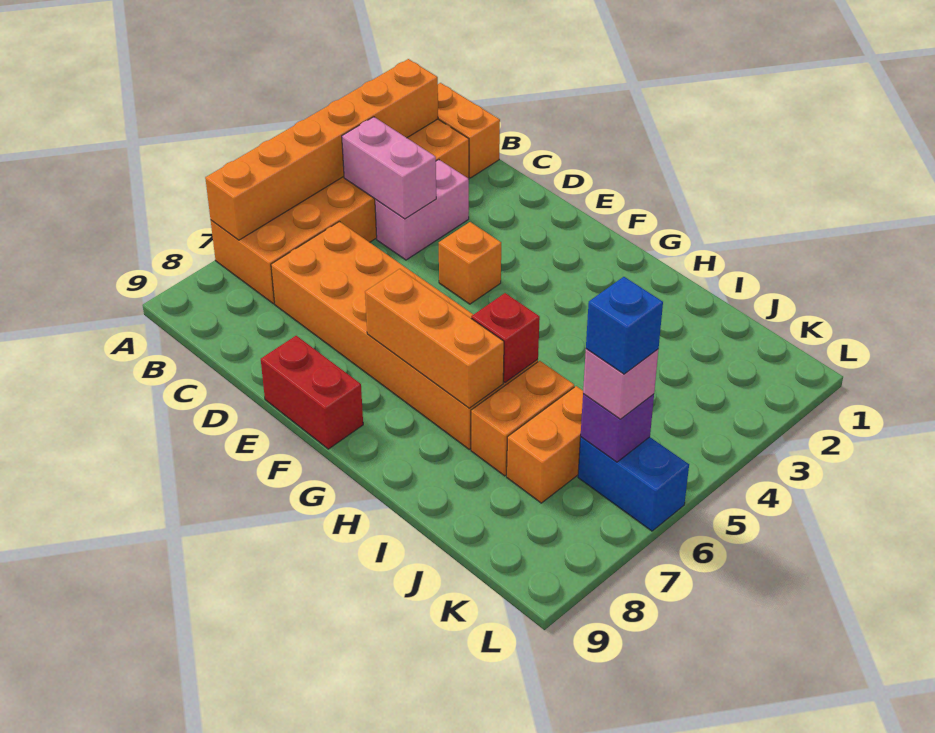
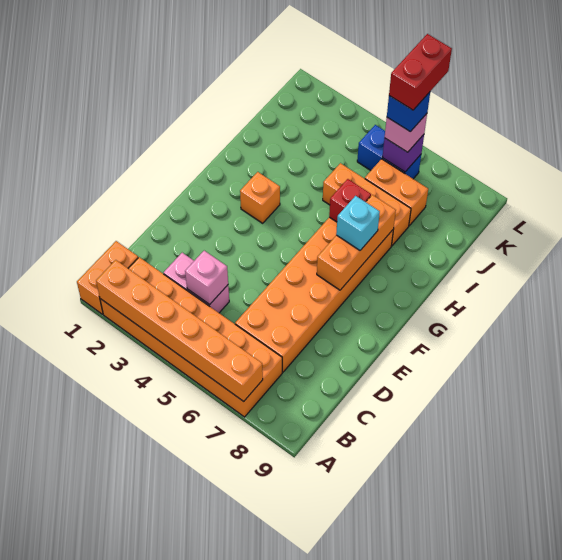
pink brick B4:C4 level 2 -> pink brick C4 level 2
orange brick E4 level 1 -> orange brick G3 level 1
red brick E9:F9 level 1 -> red brick K6:L6 level 5
none -> cyan brick G7 level 3
orange brick I6:I7 level 1 -> orange brick I5:I7 level 1
blue brick K6:L6 level 1 -> blue brick K5:K6 level 1

